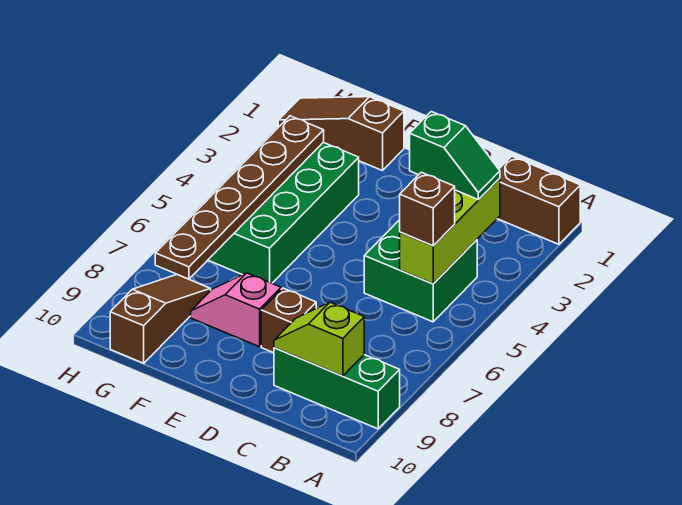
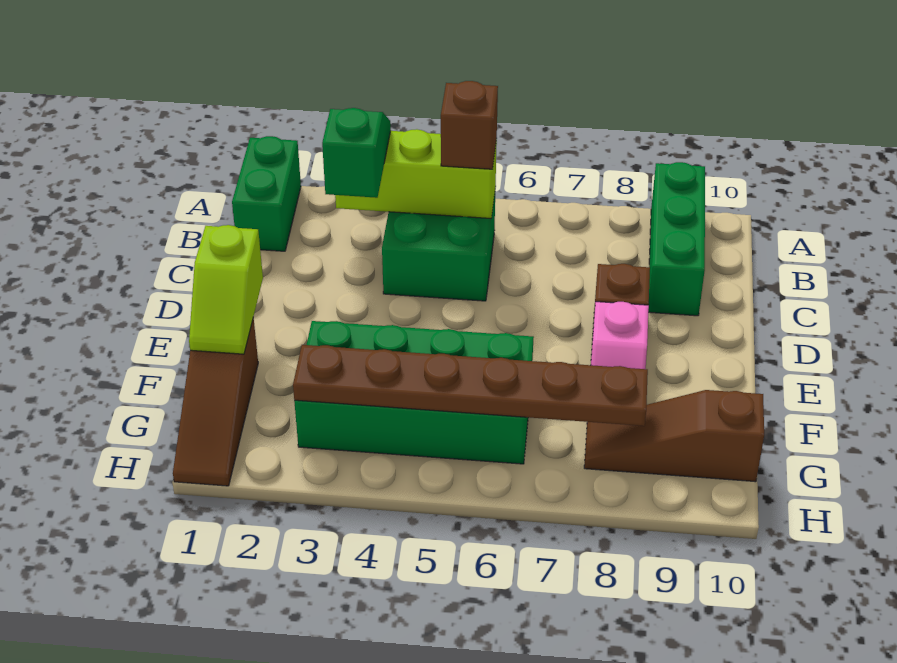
brown brick A1:B1 level 1 -> green brick A1:B1 level 1
lime slope B9:C9 level 2 top B -> lime slope E1:F1 level 2 top E

